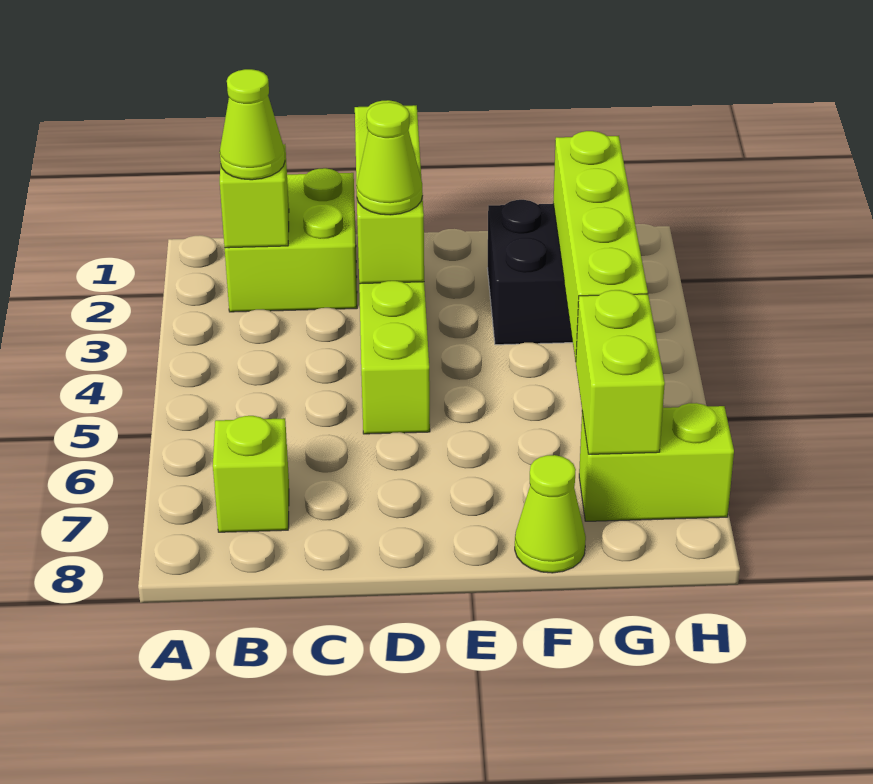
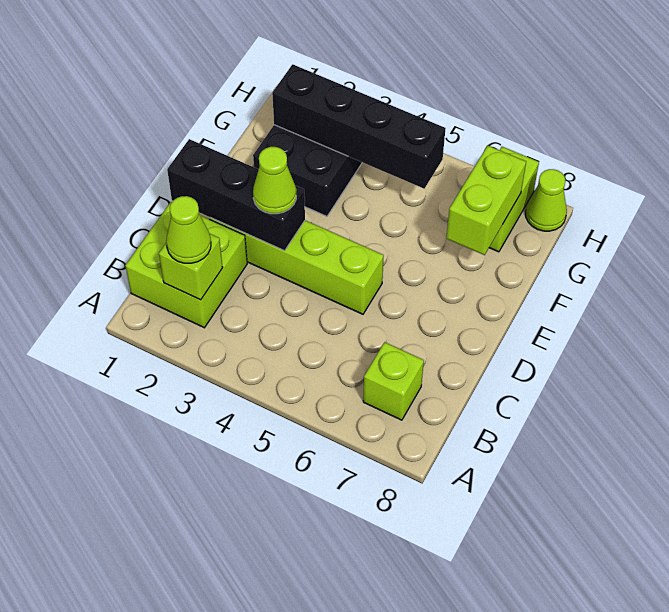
lime brick D1:D3 level 2 -> black brick D1:D3 level 2
lime cone F8 level 1 -> lime cone H8 level 1
lime brick G2:G5 level 2 -> black brick G2:G5 level 2
lime brick G6:G7 level 2 -> lime brick F7:G7 level 2

